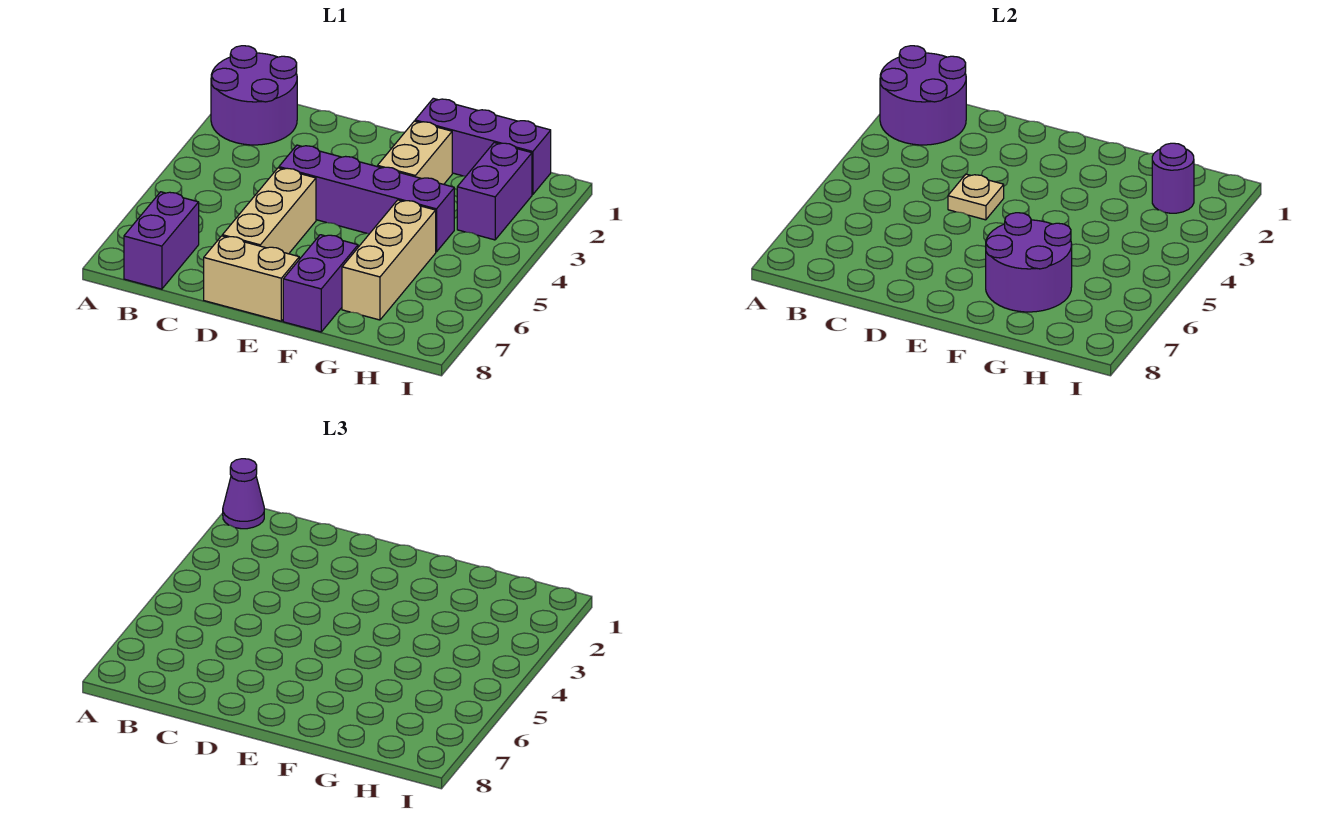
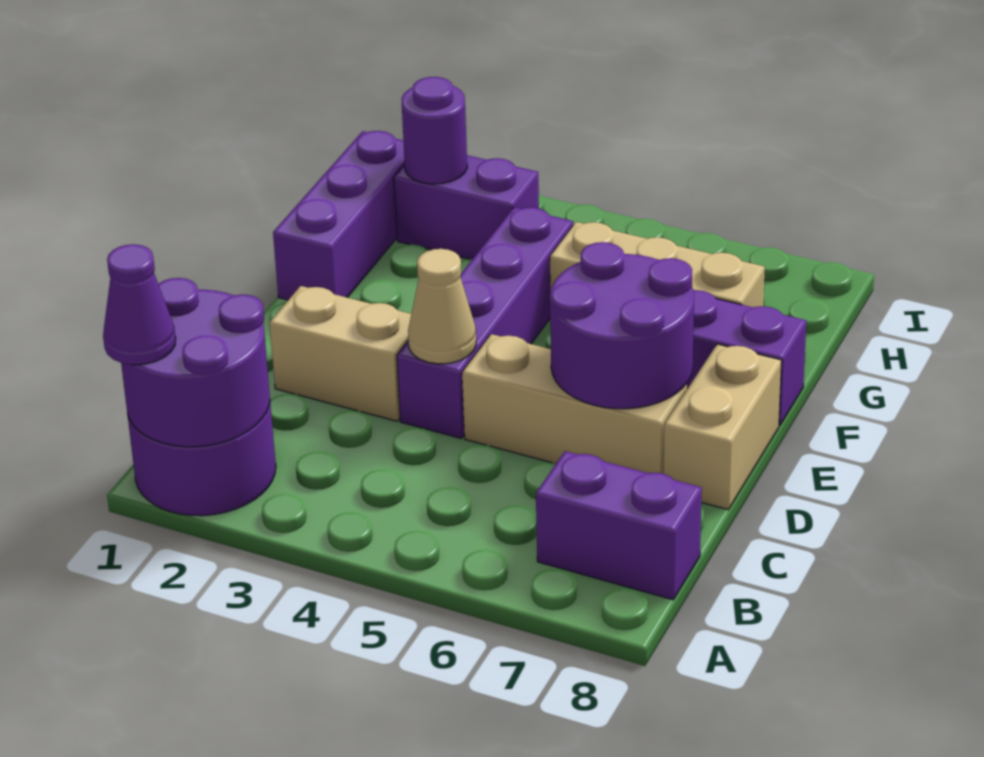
tan plate D4 level 2 -> tan cone D4 level 2
tan brick F2:F3 level 1 -> tan brick D2:D3 level 1
purple round brick F6:G7 level 2 -> purple round brick D6:E7 level 2

